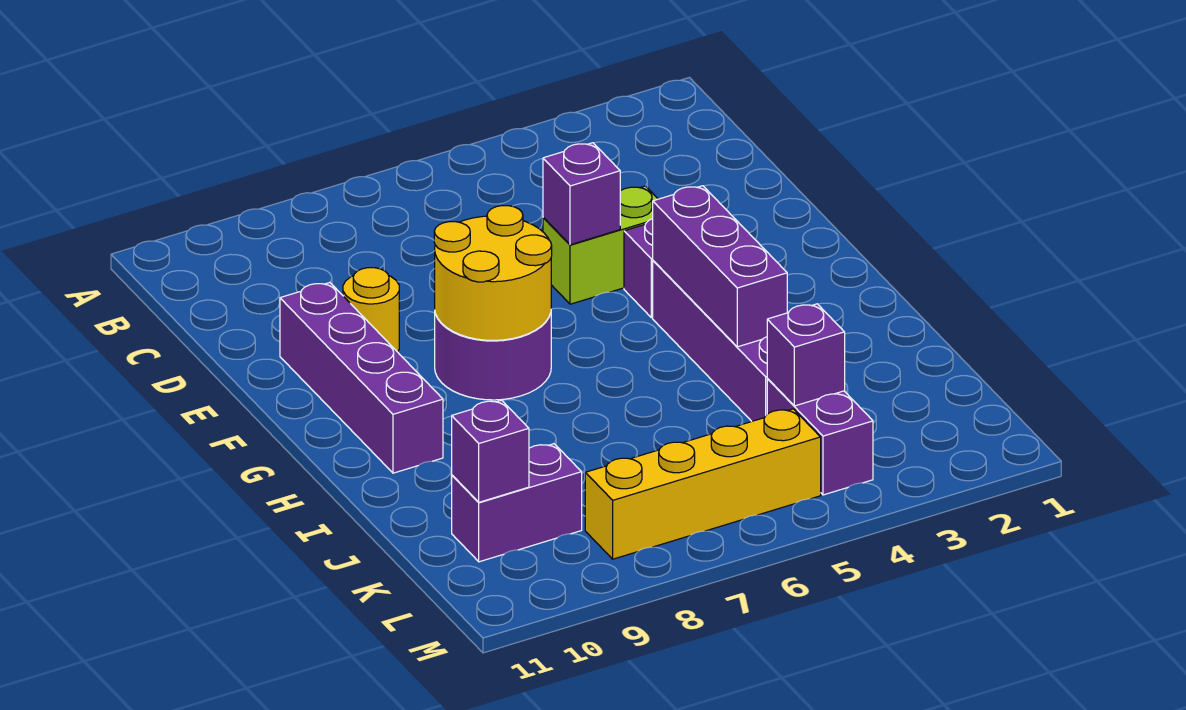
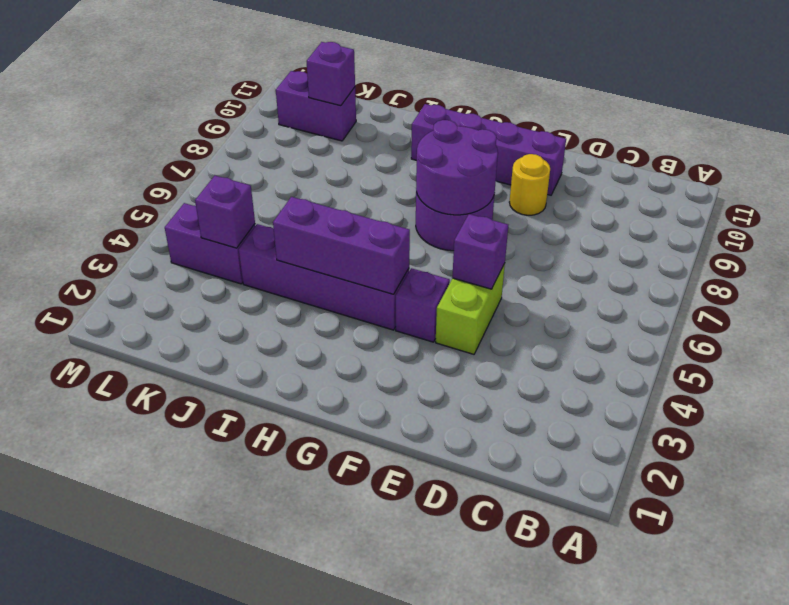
yellow round brick F7:G8 level 2 -> purple round brick F7:G8 level 2
purple brick K9:K10 level 1 -> purple brick K10:L10 level 1
yellow brick L5:L8 level 1 -> none

